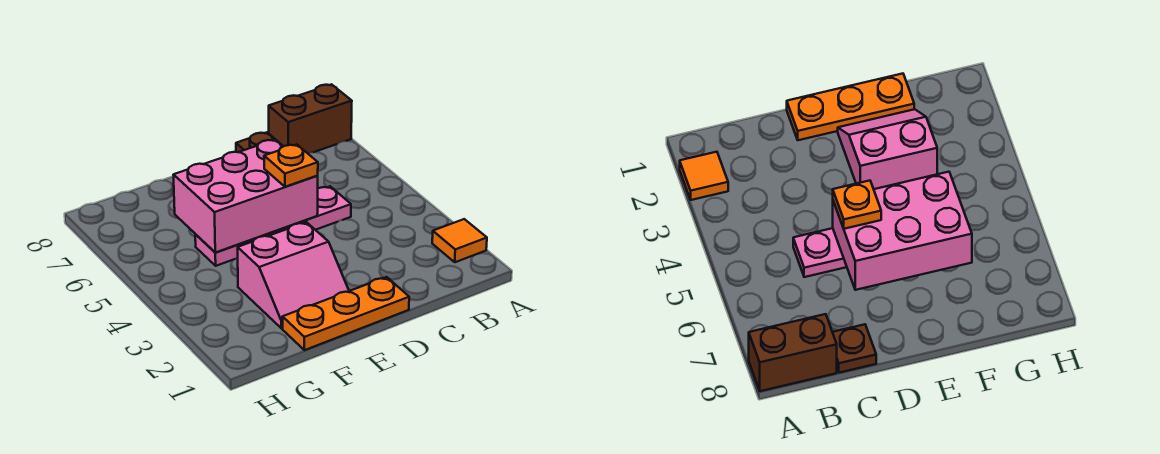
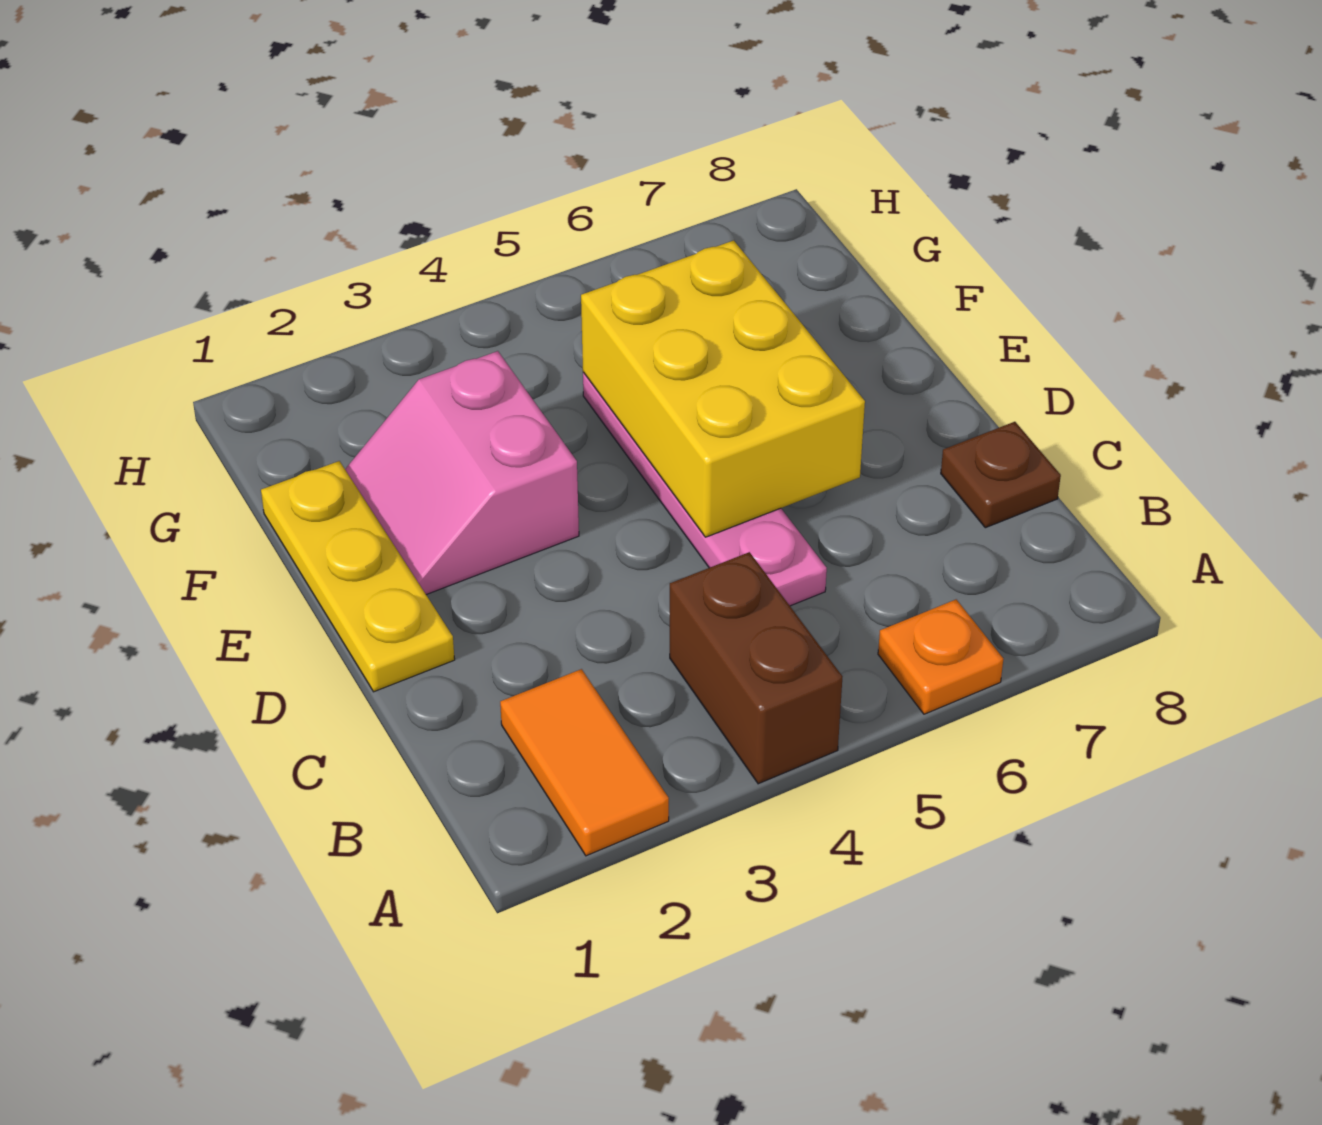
orange tile A2 level 1 -> orange tile A2:B2 level 1
brown brick A8:B8 level 1 -> brown brick A4:B4 level 1
orange plate D1:F1 level 1 -> yellow plate D1:F1 level 1
pink brick D5:F6 level 2 -> yellow brick D5:F6 level 2
orange plate D5 level 3 -> orange plate A6 level 1

